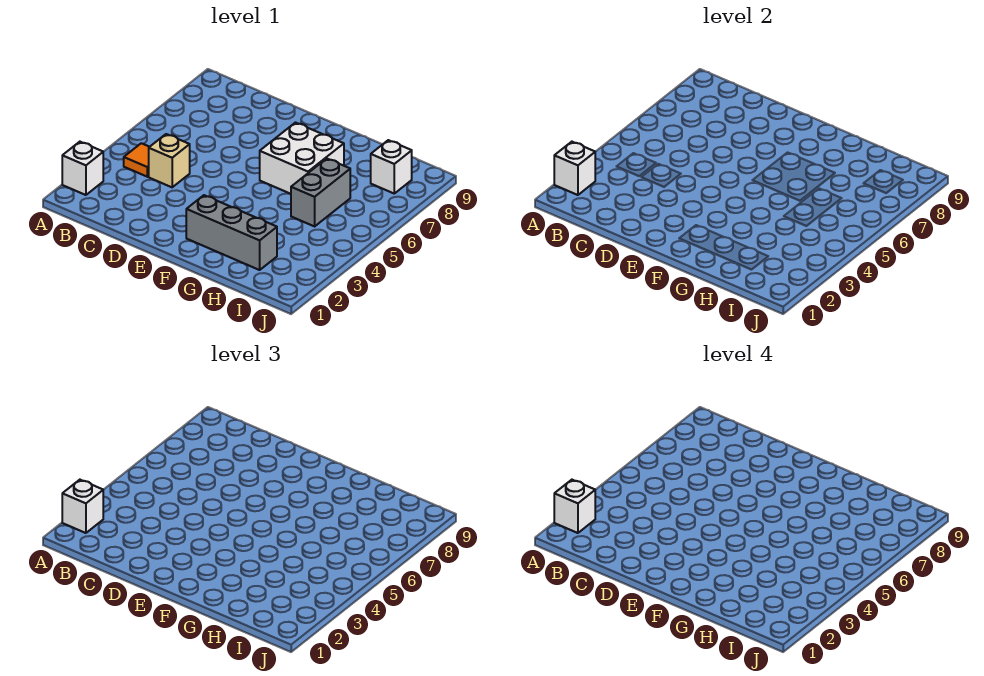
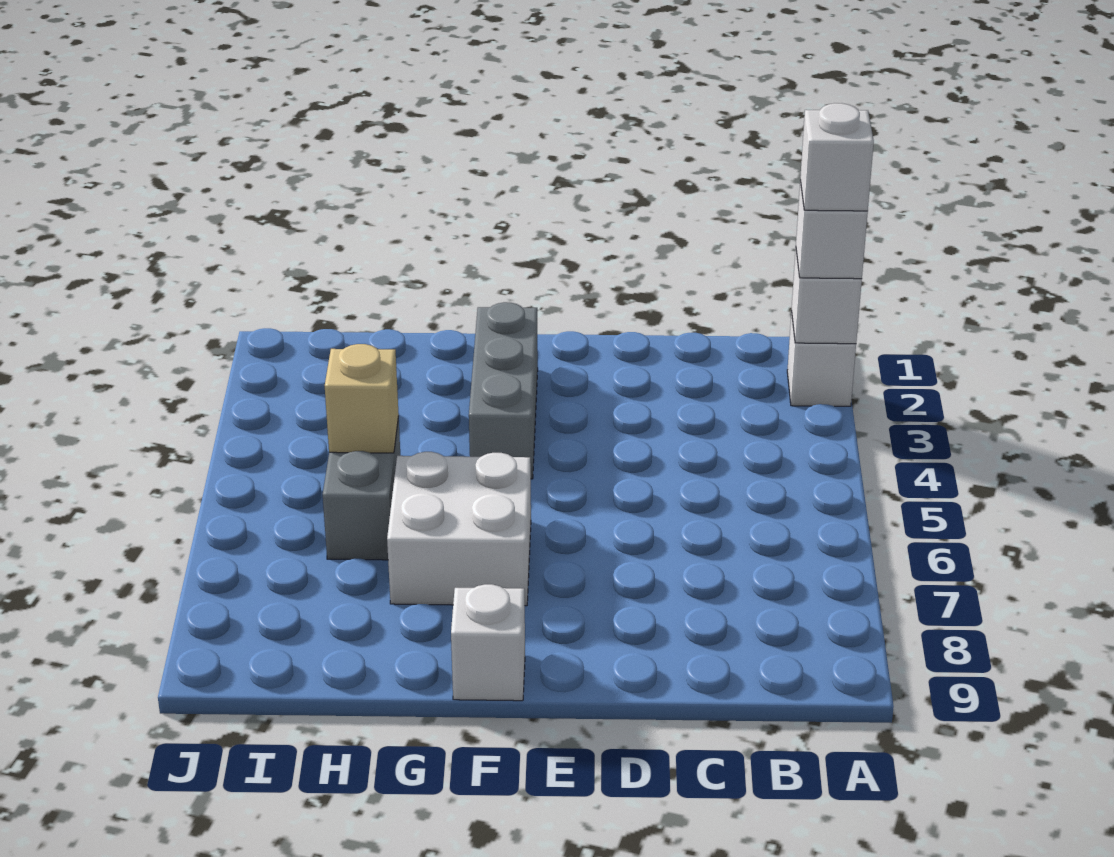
orange tile B4 level 1 -> none
tan brick C4 level 1 -> tan brick H5 level 2
grey brick F2:H2 level 1 -> grey brick F2:F4 level 1
white brick I8 level 1 -> white brick F9 level 1

